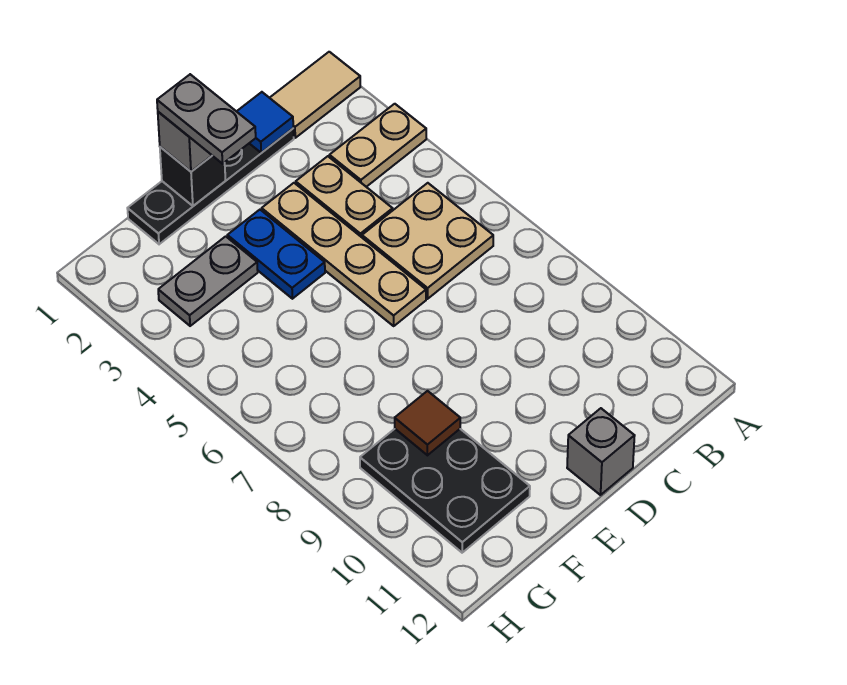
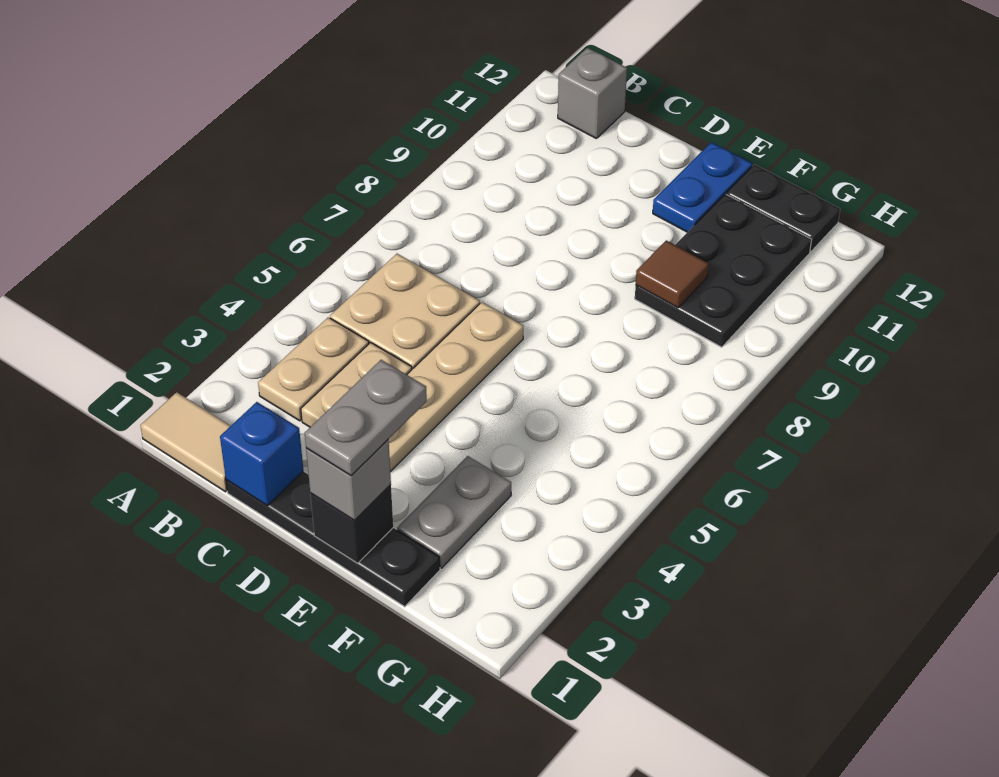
tan plate A3:B3 level 1 -> tan plate B3:B4 level 1
blue tile C1 level 2 -> blue brick C1 level 2
grey brick D12 level 1 -> grey brick B12 level 1
blue plate E3:E4 level 1 -> blue plate E11:E12 level 1
grey plate F3:G3 level 1 -> grey plate F2:F3 level 1
none -> black plate F12:G12 level 1

